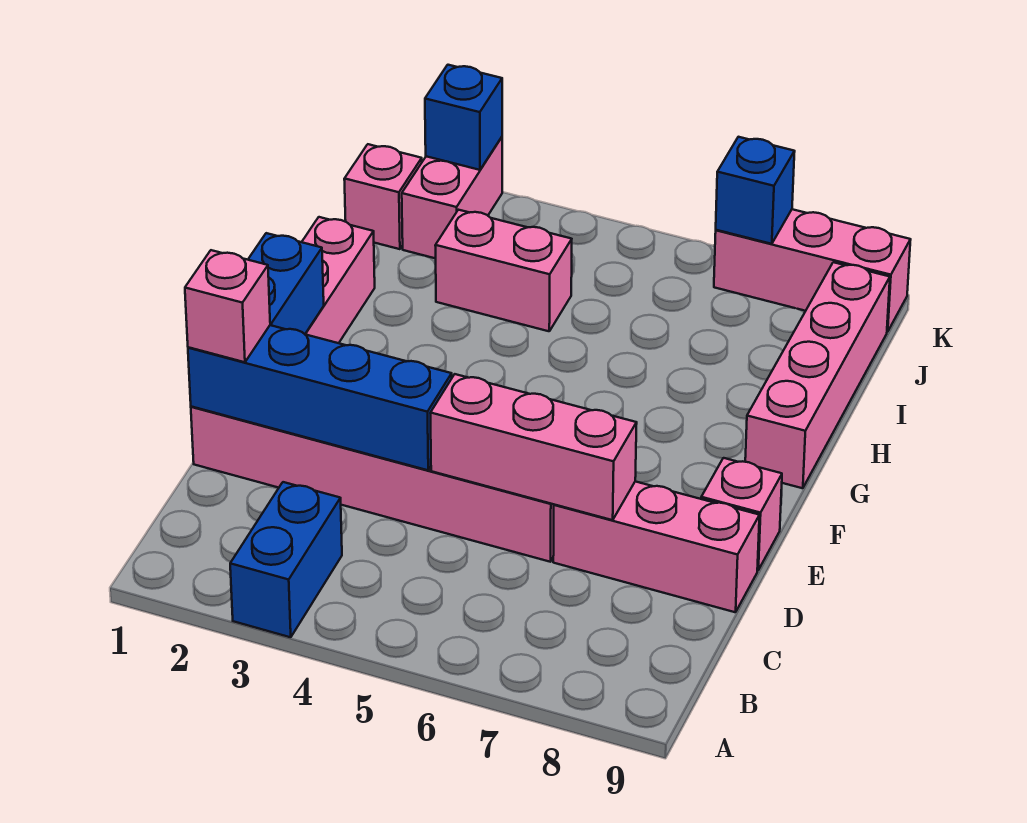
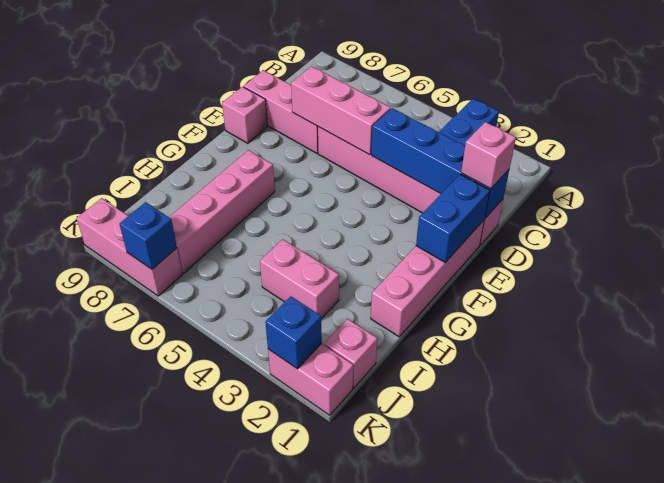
pink brick G9:J9 level 1 -> pink brick G7:J7 level 1
pink brick J2:K2 level 1 -> pink brick K1:K2 level 1

